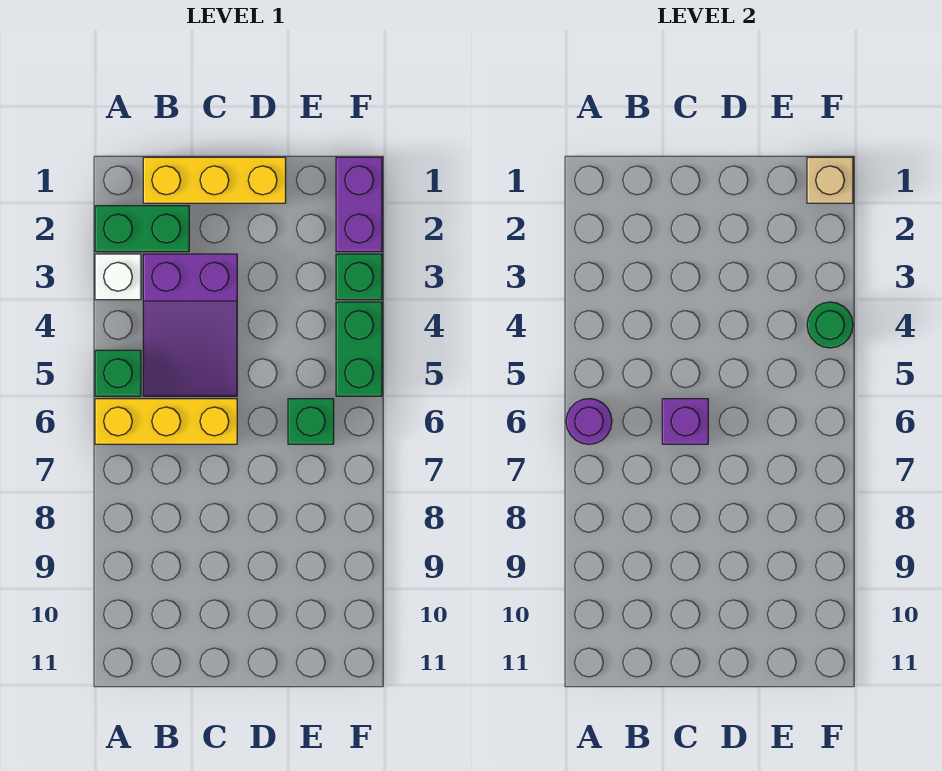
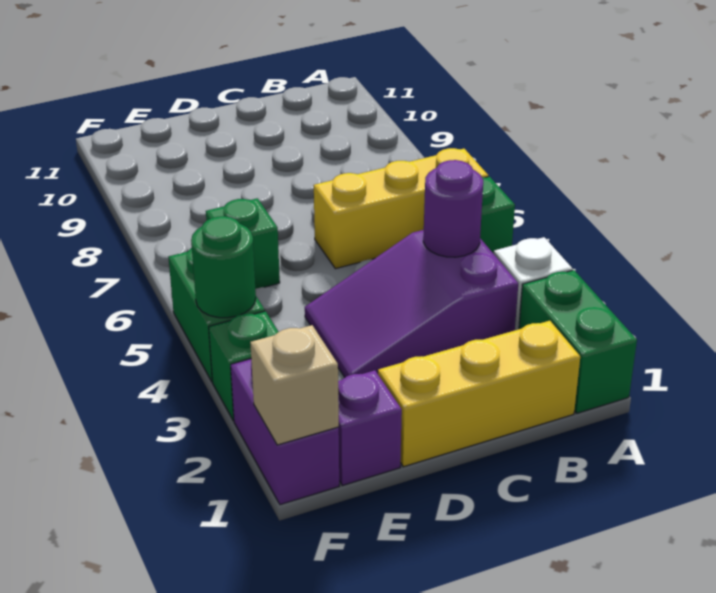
green brick A2:B2 level 1 -> green brick A1:A2 level 1
purple round brick A6 level 2 -> purple round brick B4 level 2
purple slope B3:C5 level 1 top 3 -> purple slope B3:D4 level 1 top B
purple brick C6 level 2 -> purple brick E1 level 1

